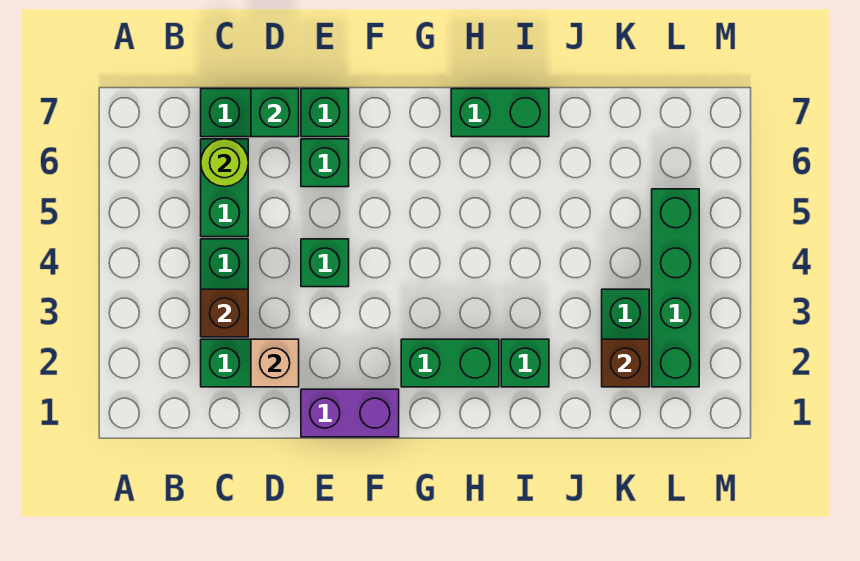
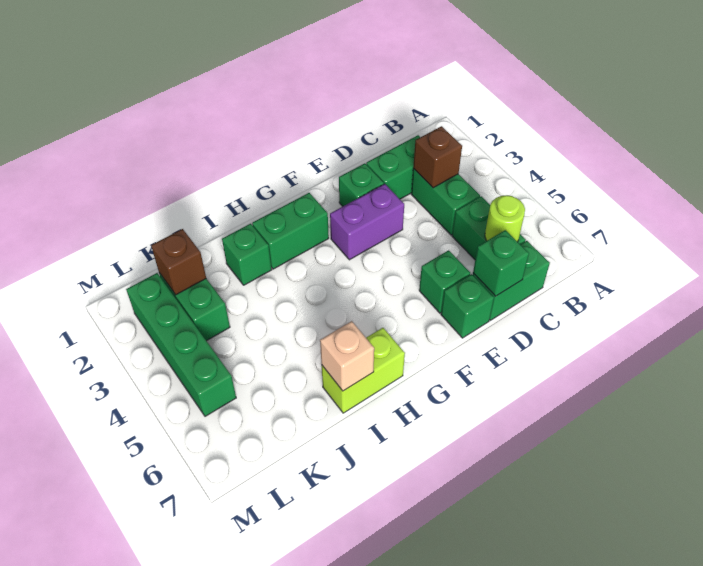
tan brick D2 level 2 -> tan brick I7 level 2
purple brick E1:F1 level 1 -> purple brick E3:F3 level 1
green brick E4 level 1 -> green brick E2 level 1
green brick H7:I7 level 1 -> lime brick H7:I7 level 1

